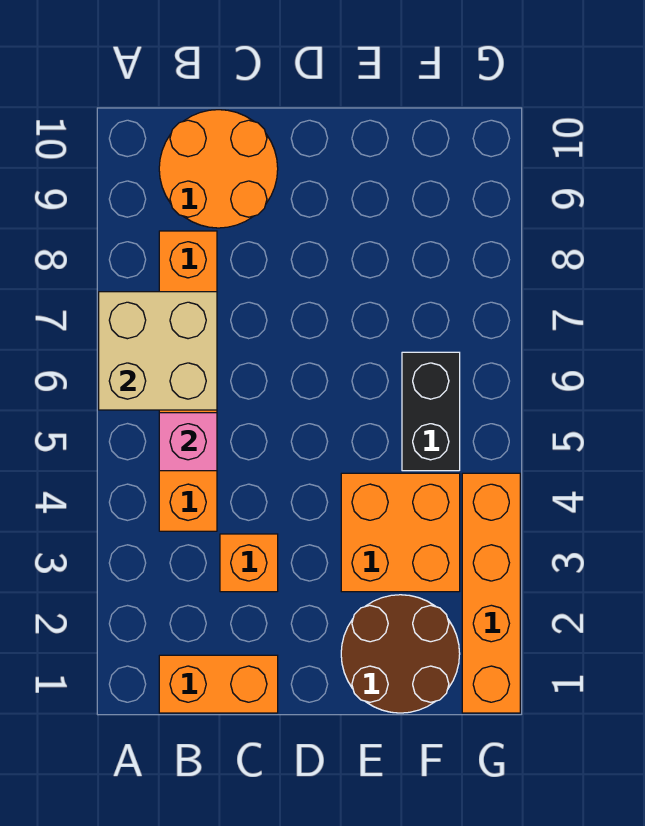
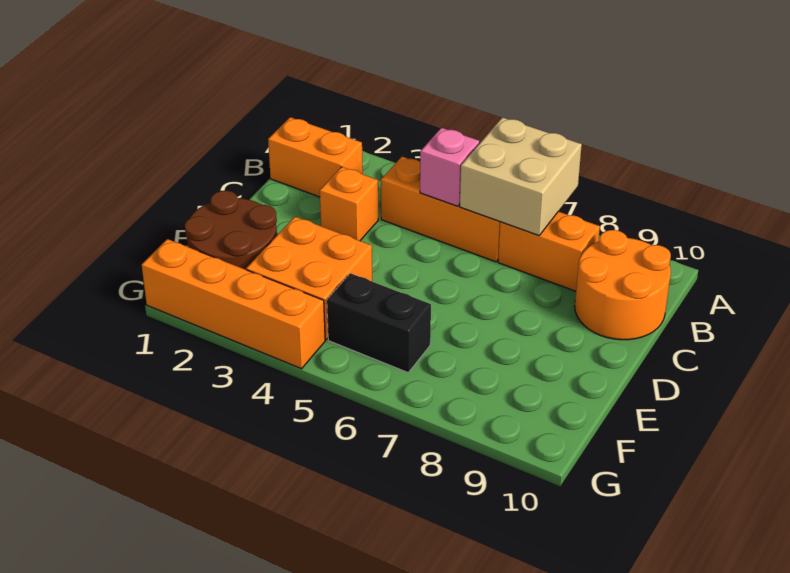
orange brick B1:C1 level 1 -> orange brick B1:B2 level 1

